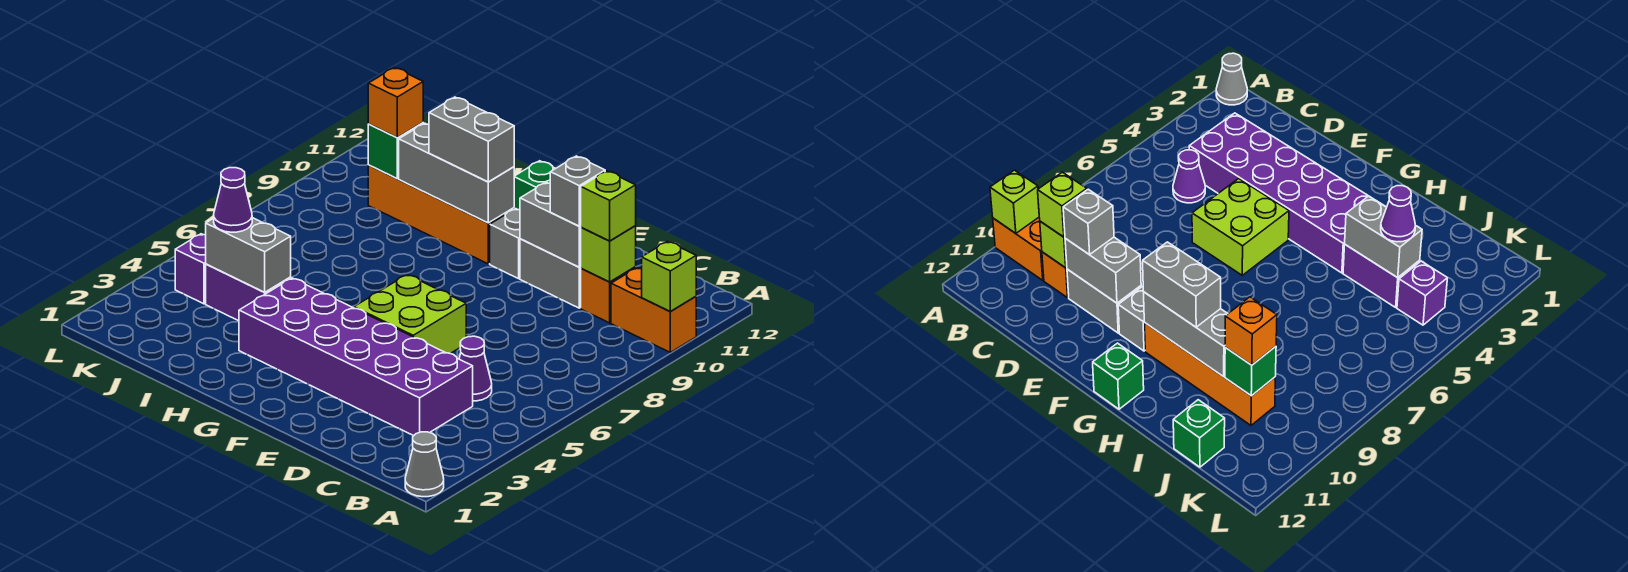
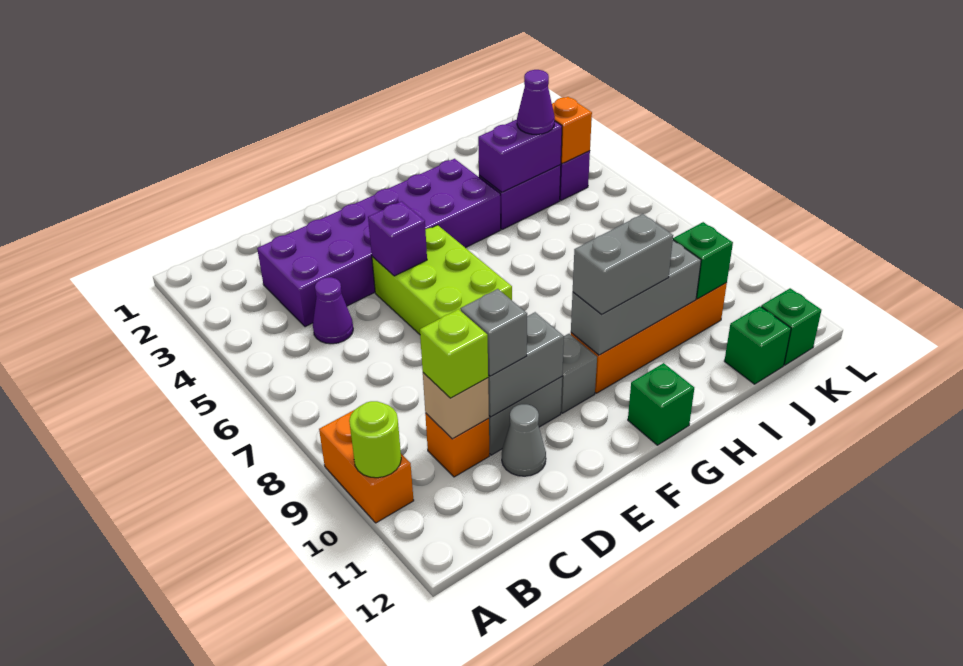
grey cone A1 level 1 -> grey cone D11 level 1
orange brick A10:B10 level 1 -> orange brick A9:A10 level 1
lime brick A10 level 2 -> lime round brick A10 level 2
lime brick C10 level 2 -> tan brick C10 level 2
lime brick E5:F6 level 1 -> lime brick E5:F7 level 1
none -> purple brick E5 level 2
grey brick I4:J4 level 2 -> purple brick I4:J4 level 2
orange brick J10 level 3 -> orange brick K4 level 2
none -> green brick K12 level 1

